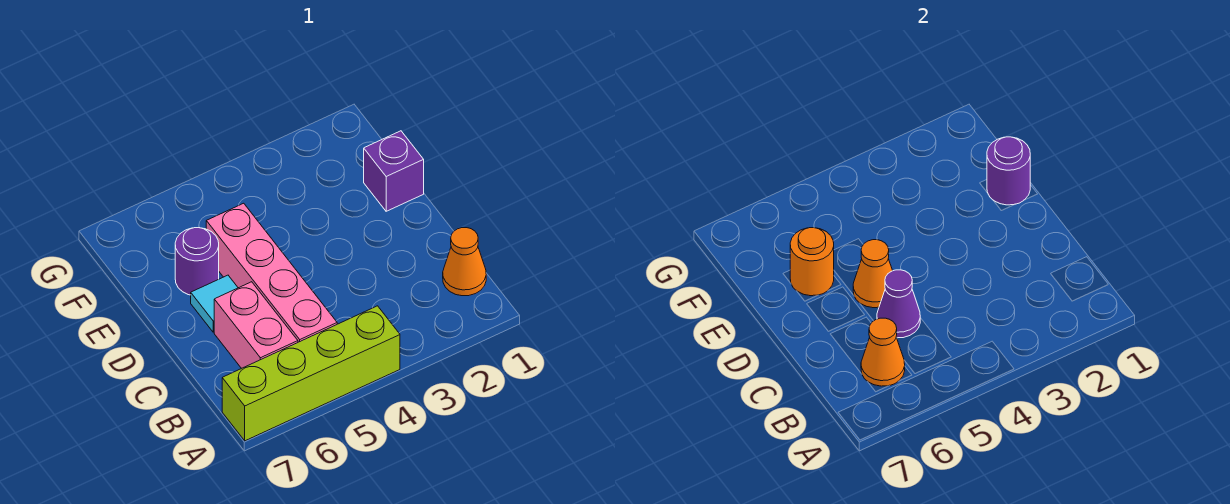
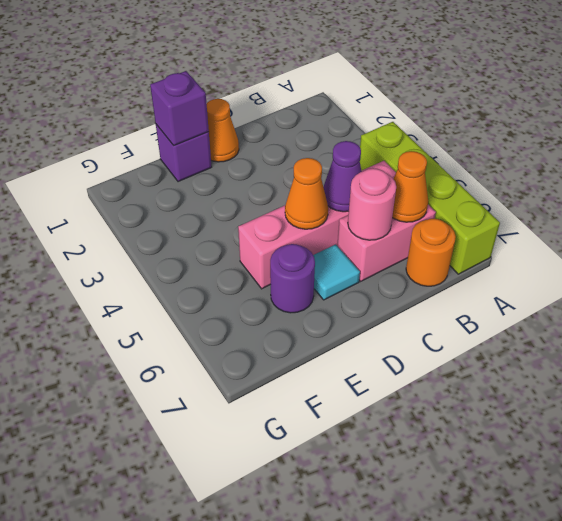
orange cone B1 level 1 -> orange cone D1 level 1
none -> pink round brick C6 level 2
purple round brick E1 level 2 -> purple brick E1 level 2
orange round brick E6 level 2 -> orange round brick B7 level 1

